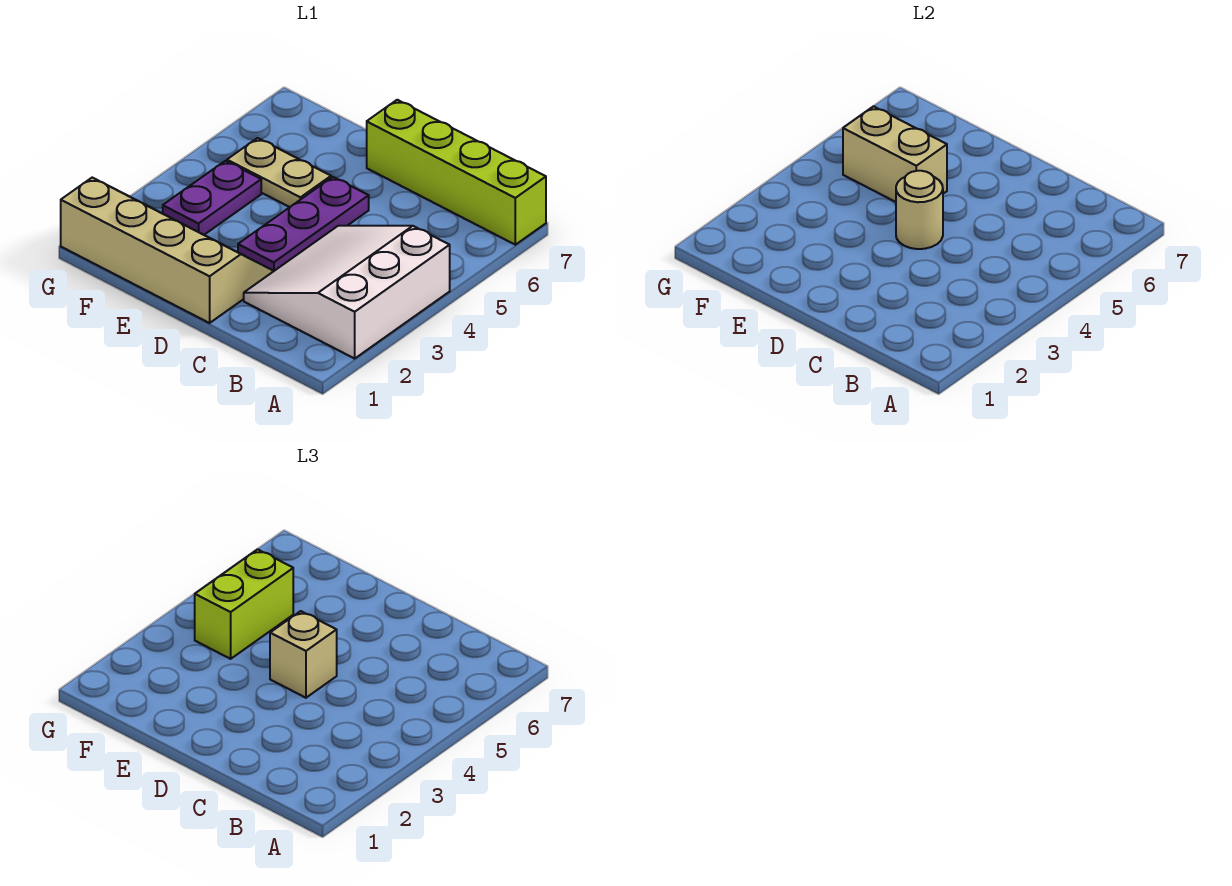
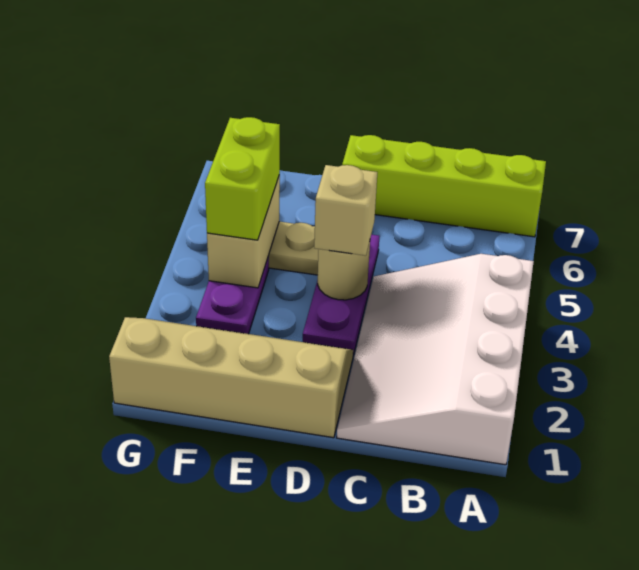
white slope A2:C4 level 1 top A -> white slope A1:C4 level 1 top A
tan brick E5:F5 level 2 -> tan brick F4:F5 level 2

